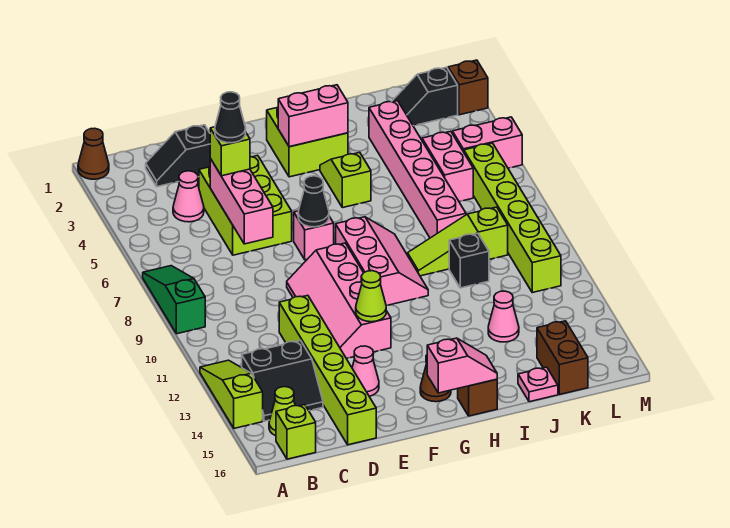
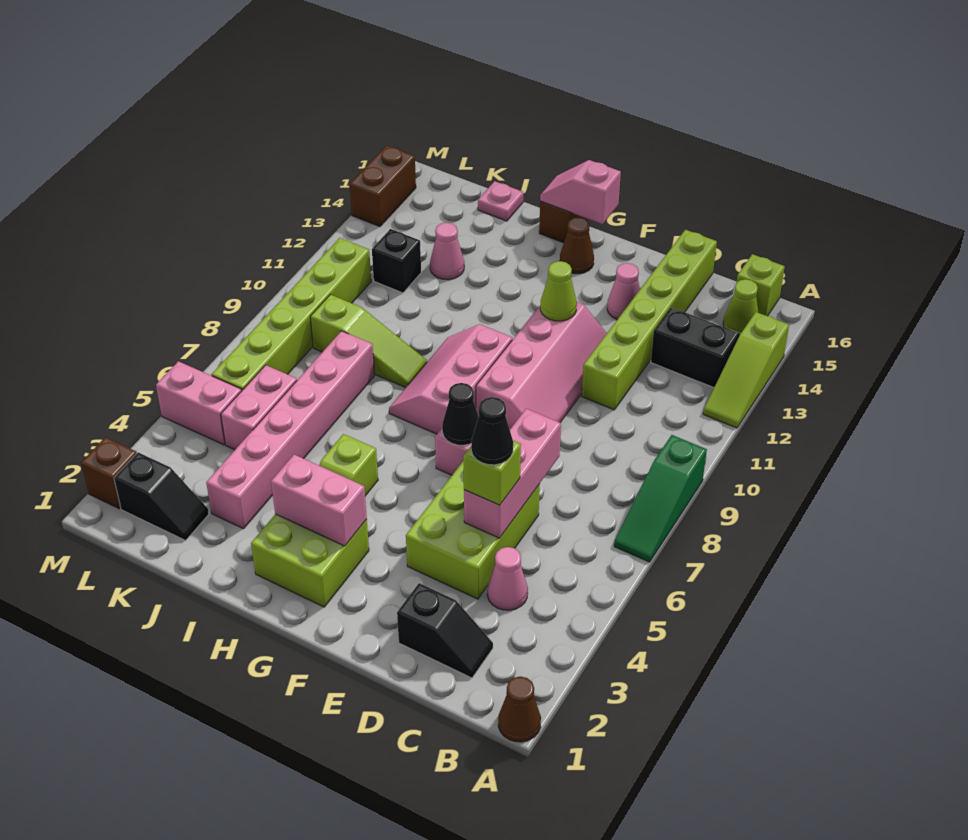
black brick J10 level 1 -> black brick K12 level 1
brown brick K15:K16 level 1 -> brown brick M14:M15 level 1

